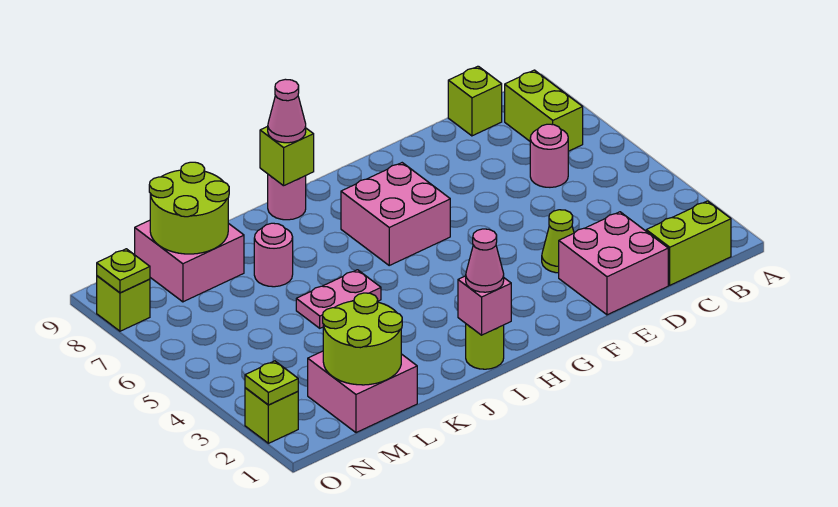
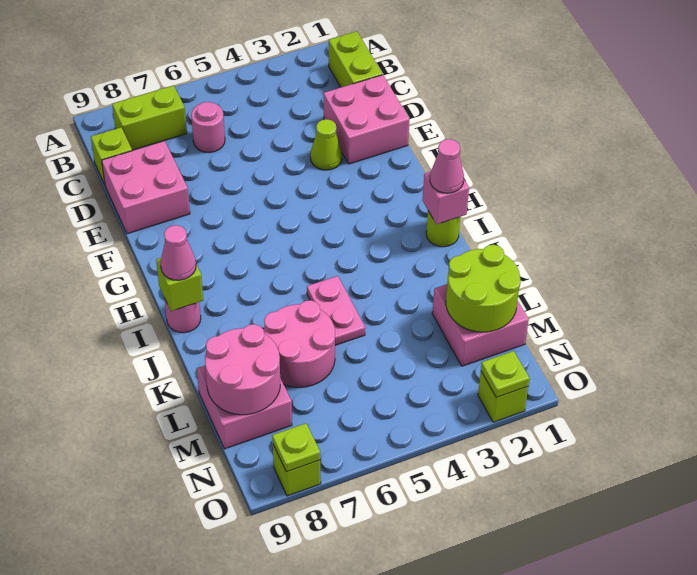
pink brick G6:H7 level 1 -> pink brick D8:E9 level 1
pink round brick K7 level 1 -> pink round brick K6:L7 level 1
lime round brick L8:M9 level 2 -> pink round brick L8:M9 level 2

